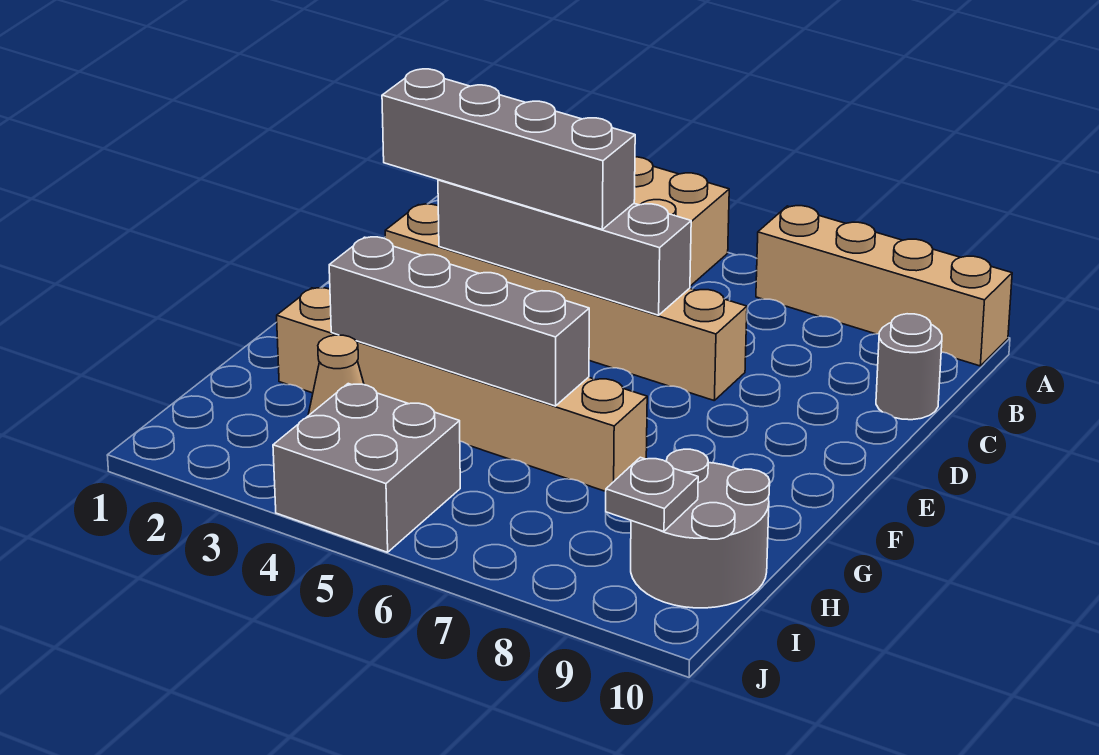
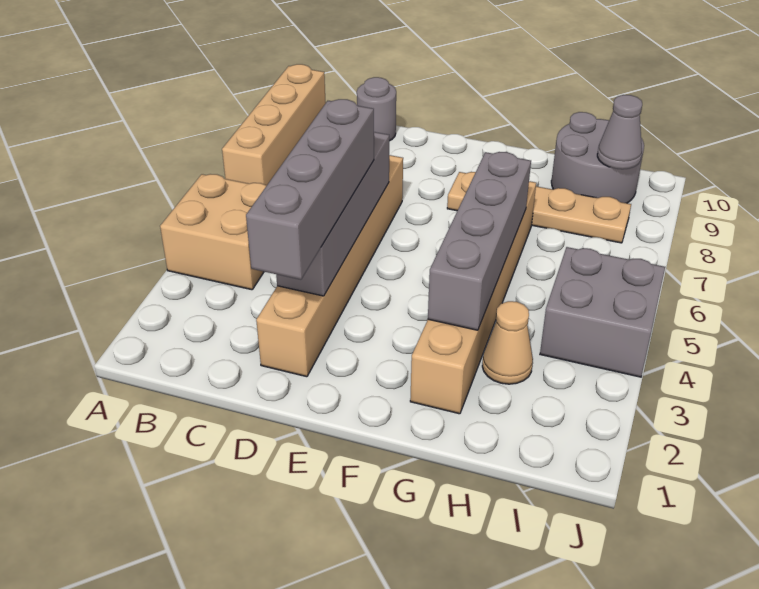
none -> tan plate F8:I8 level 1
grey plate I9 level 2 -> grey cone I9 level 2

